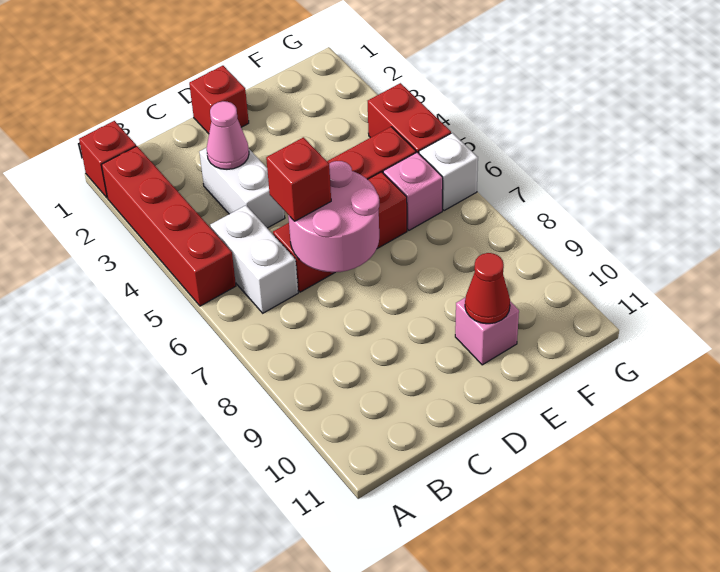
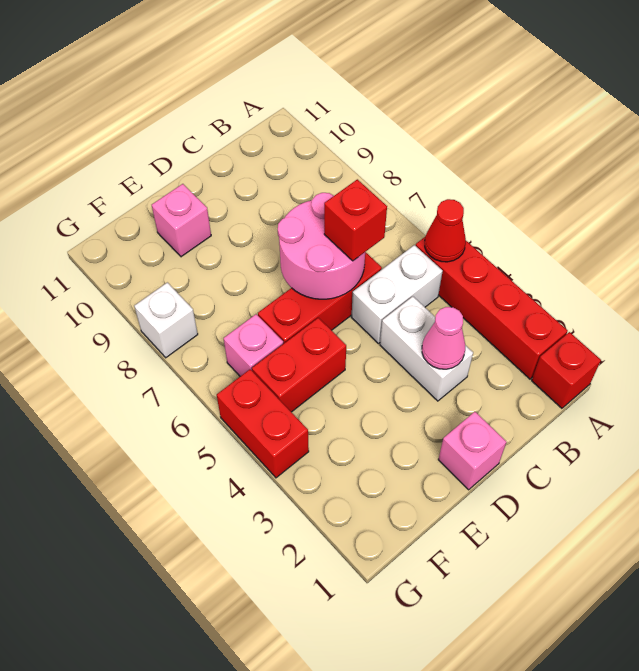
white brick B5:B6 level 1 -> white brick B5:C5 level 1
red brick D1 level 1 -> pink brick D1 level 1
red cone E10 level 2 -> red cone A5 level 2
white brick G6 level 1 -> white brick G8 level 1

